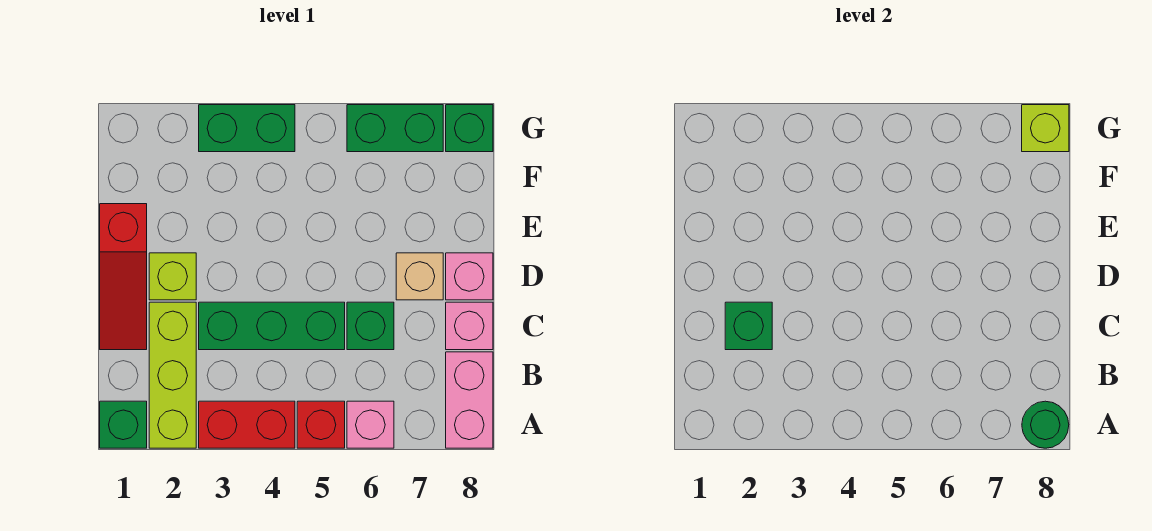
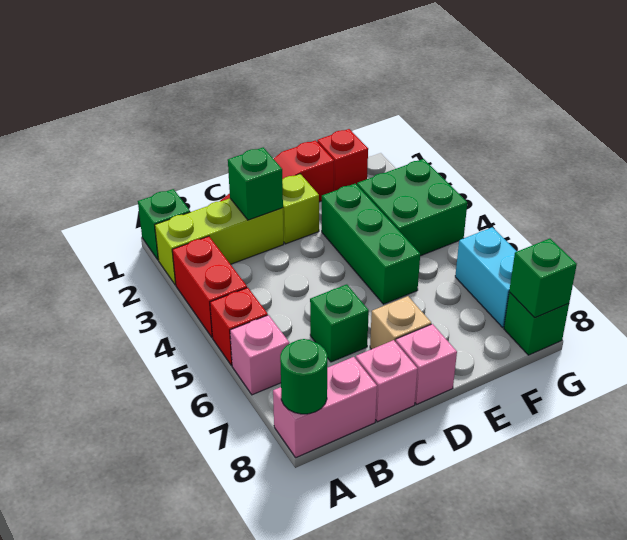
green brick C3:C5 level 1 -> green brick E3:E5 level 1
none -> red brick F1 level 1
green brick G3:G4 level 1 -> green brick F3:G4 level 1
green brick G6:G7 level 1 -> cyan brick G6:G7 level 1
lime brick G8 level 2 -> green brick G8 level 2

